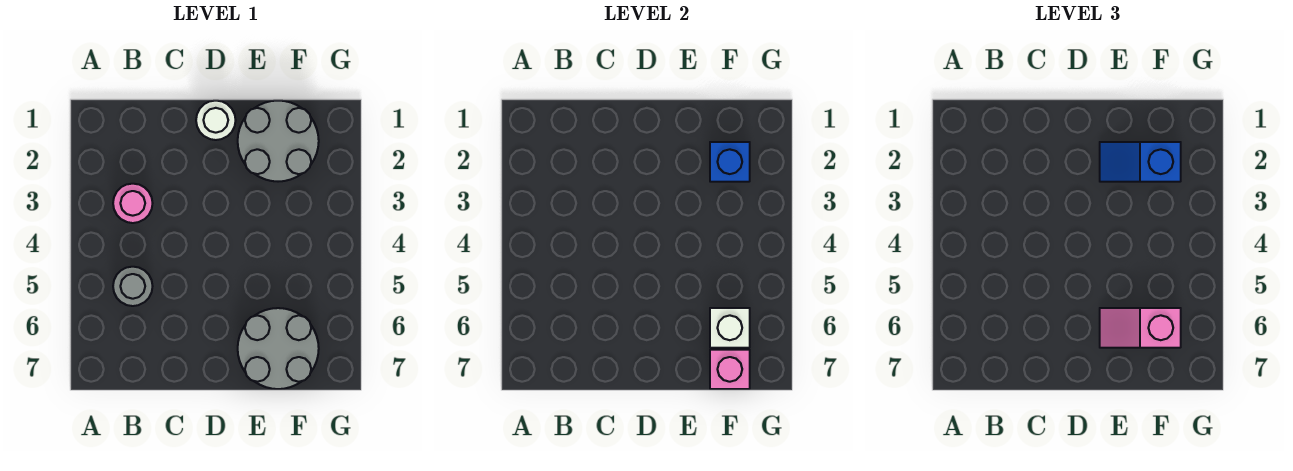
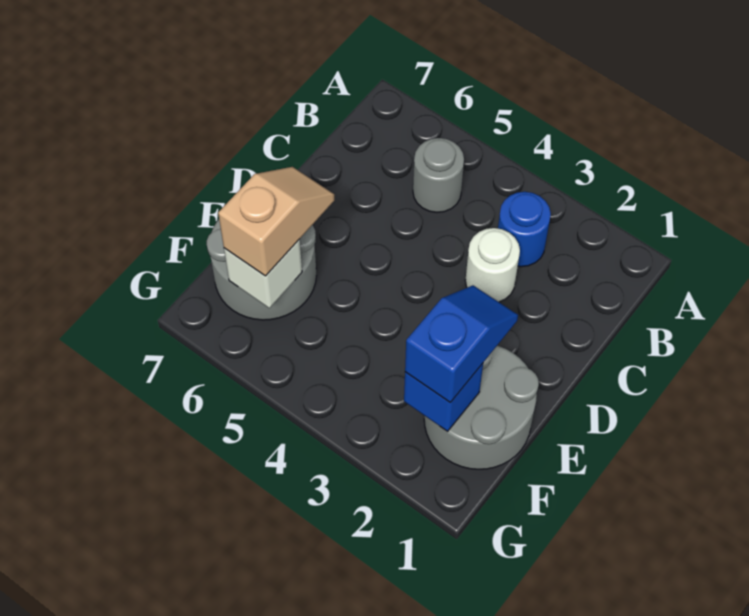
pink round brick B3 level 1 -> blue round brick B3 level 1
white round brick D1 level 1 -> white round brick C3 level 1
pink slope E6:F6 level 3 top F -> tan slope E6:F6 level 3 top F
pink brick F7 level 2 -> none

